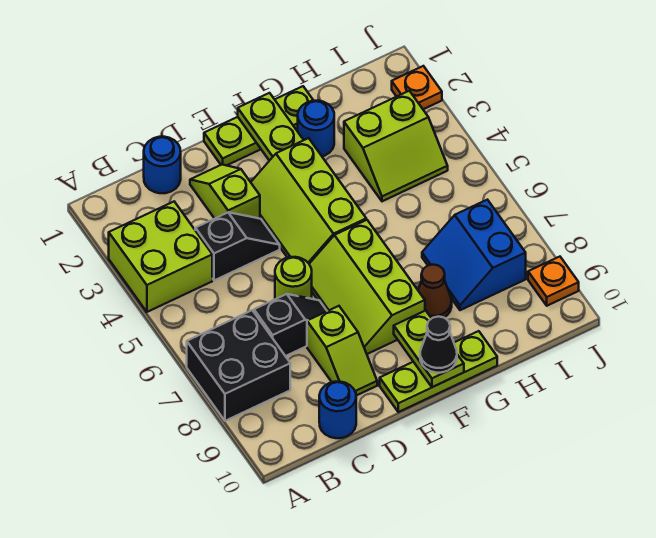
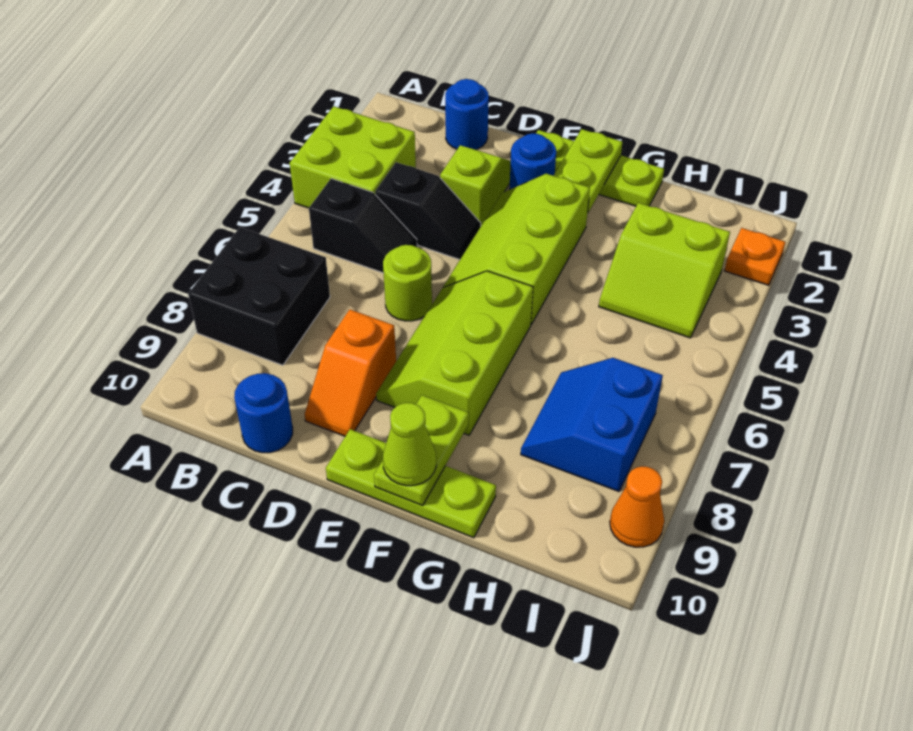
black slope C7:D7 level 1 top C -> black slope B5:C5 level 1 top B
lime slope D8:D9 level 1 top 8 -> orange slope D8:D9 level 1 top 8
black cone F10 level 3 -> lime cone F10 level 3
blue round brick G2 level 1 -> blue round brick E2 level 1
brown cone G8 level 1 -> none
orange plate J9 level 1 -> orange cone J9 level 1

